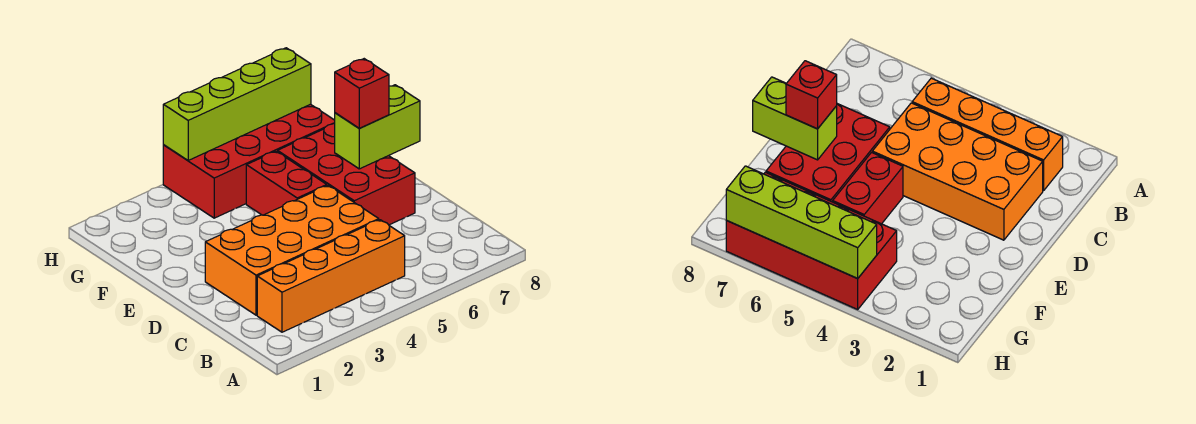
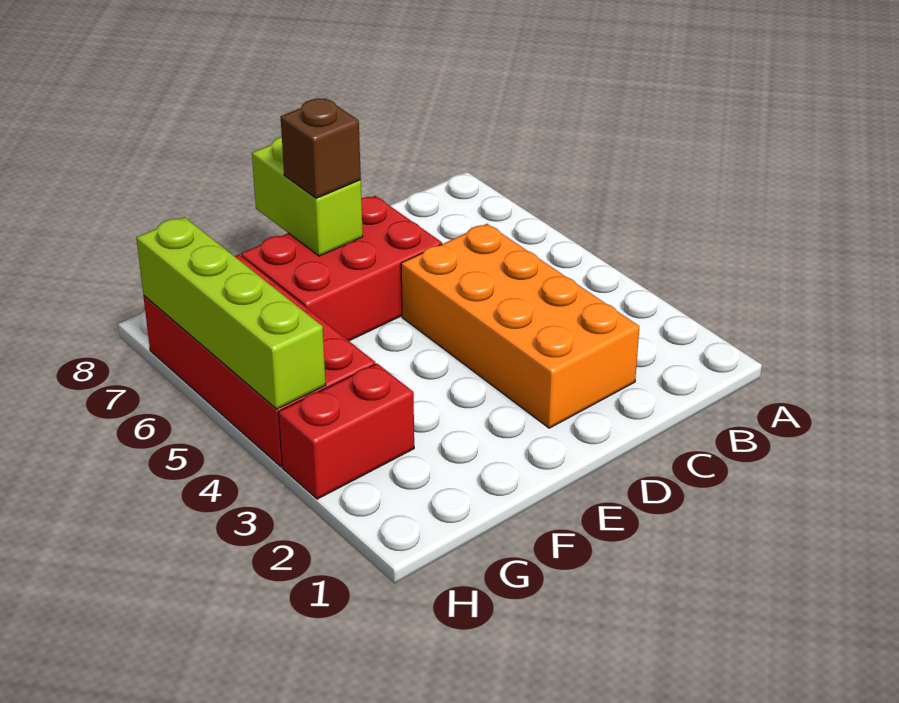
orange brick B2:B5 level 1 -> none
red brick E5:F5 level 1 -> red brick G3:H3 level 1
red brick E7 level 3 -> brown brick E7 level 3

